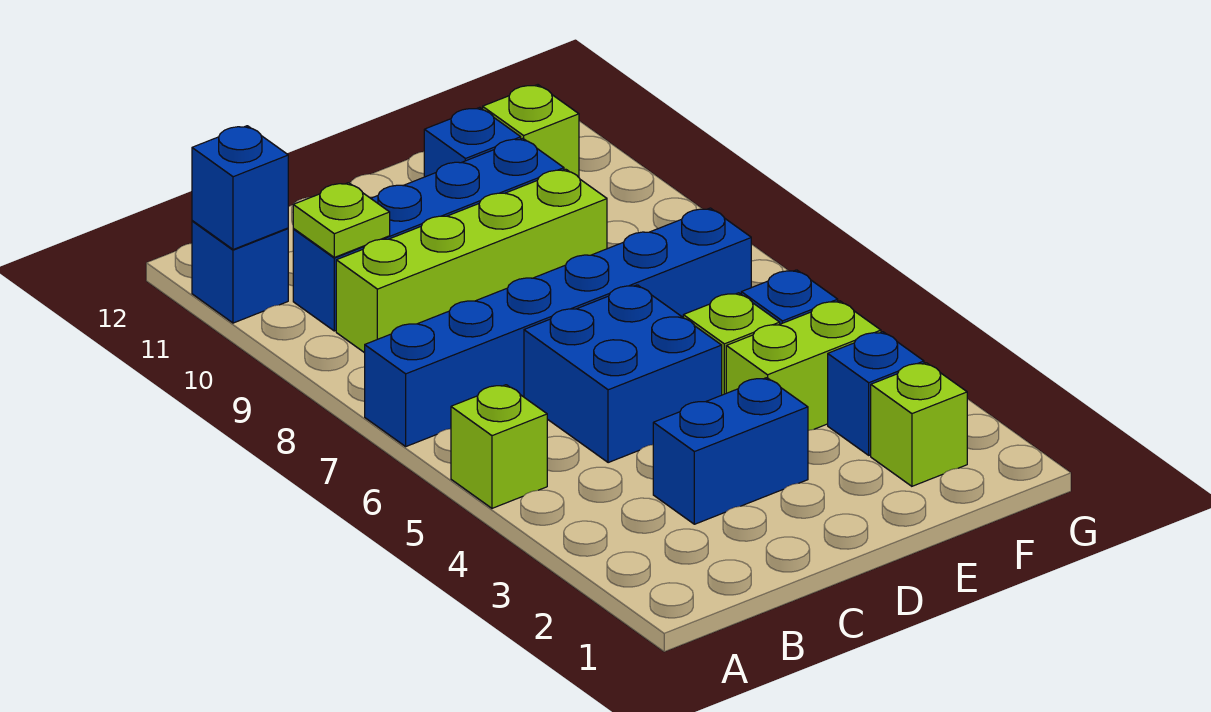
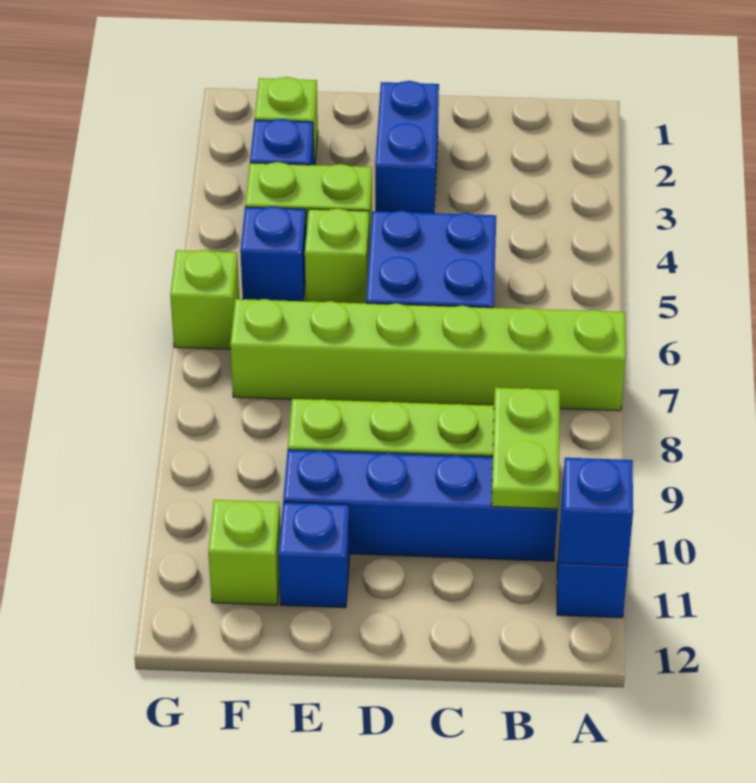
lime brick A5 level 1 -> lime brick G6 level 1
blue brick A7:F7 level 1 -> lime brick A7:F7 level 1
lime plate B10 level 2 -> lime plate B9:B10 level 2
blue brick C3:D3 level 1 -> blue brick D2:D3 level 1

